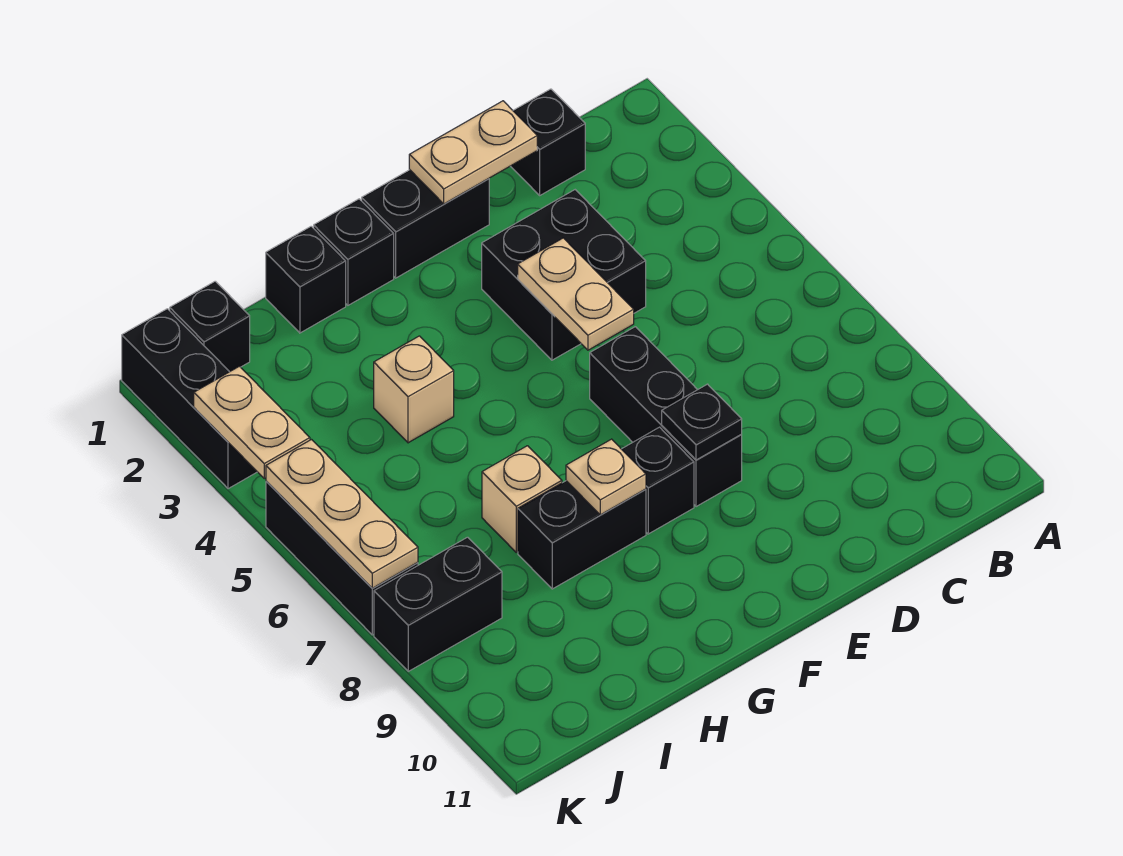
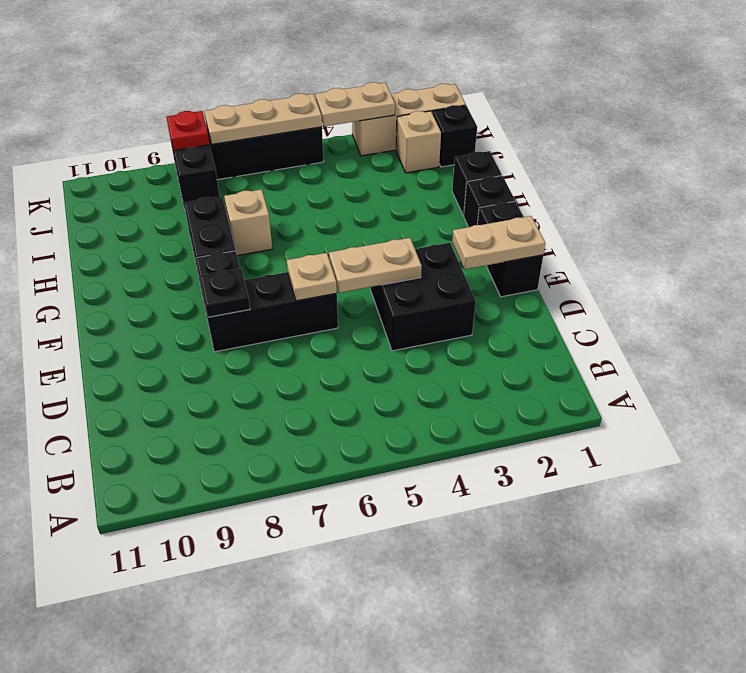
black brick C1 level 1 -> none
tan plate D1:E1 level 2 -> tan plate E1:E2 level 2
tan plate G8 level 2 -> tan plate E6 level 2
tan brick H4 level 1 -> tan brick J2 level 1
black brick K1:K3 level 1 -> tan brick K1:K3 level 1
none -> red plate K8 level 2

